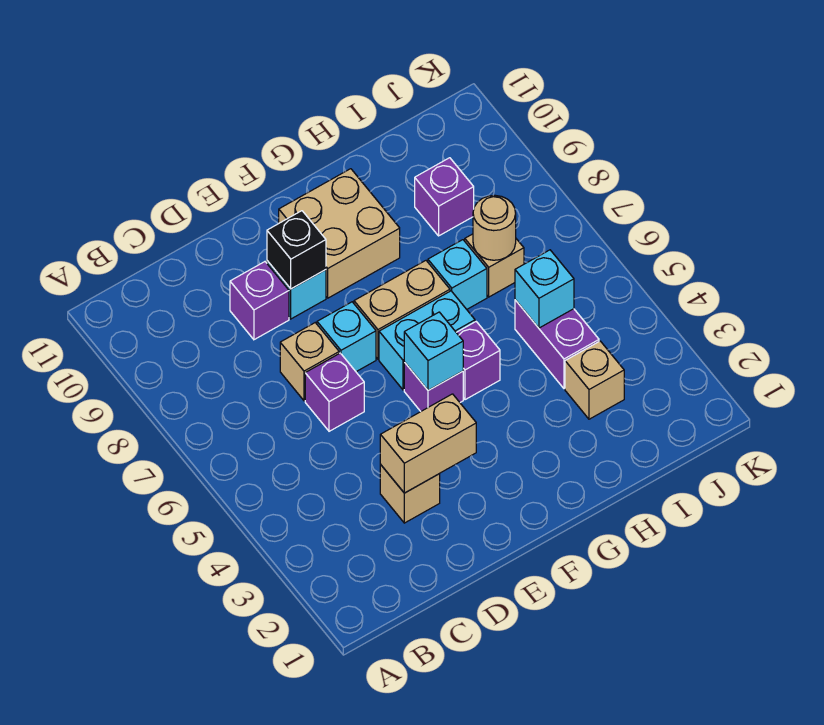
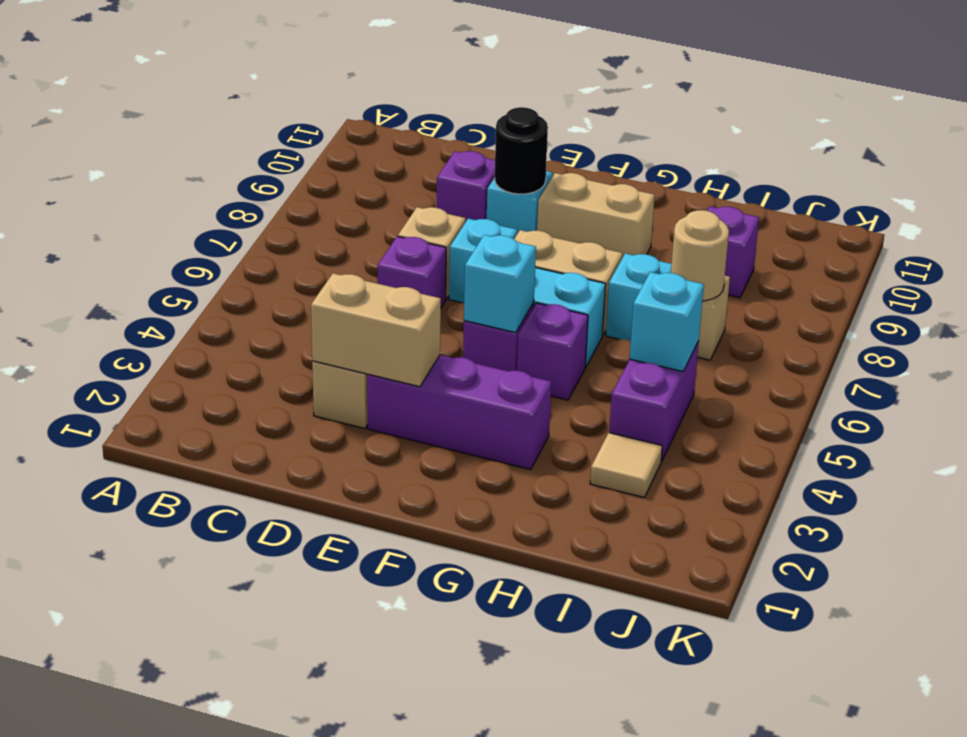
none -> purple brick E3:G3 level 1
black brick E9 level 2 -> black round brick E9 level 2
tan brick F9:G10 level 1 -> tan brick F9:G9 level 1
tan brick I3 level 1 -> tan tile I3 level 1

